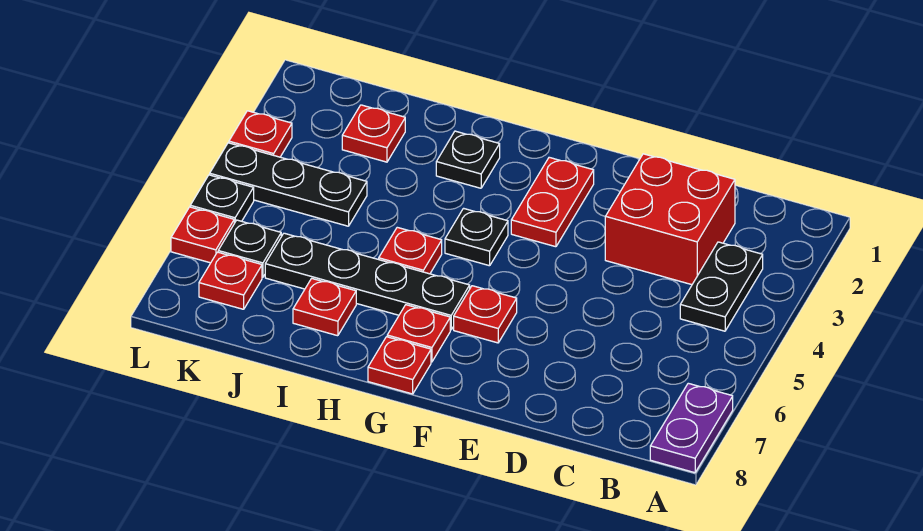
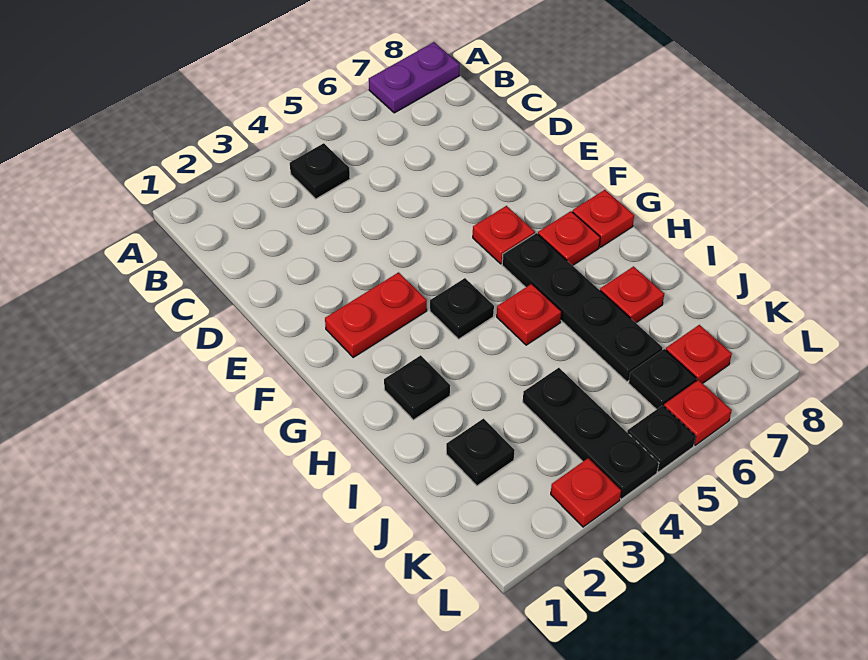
black plate B3:B4 level 1 -> black plate B4 level 1
red brick C2:D3 level 1 -> none
red plate J2 level 1 -> black plate J2 level 1

